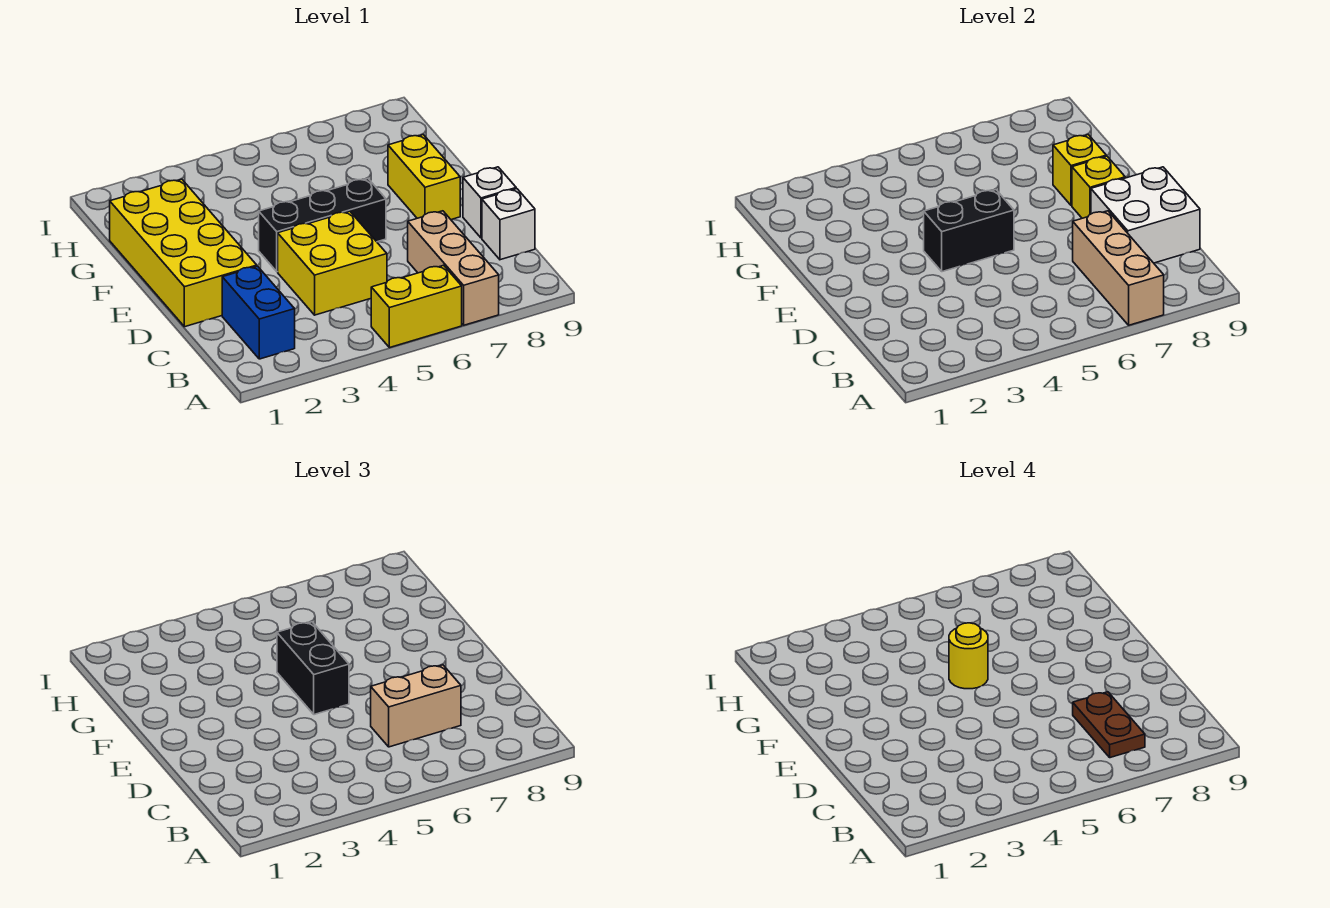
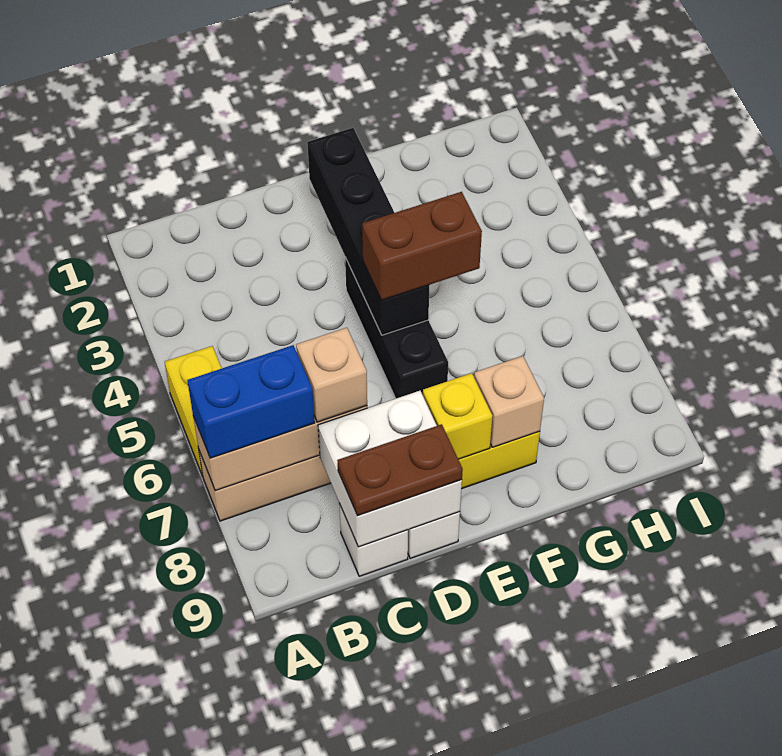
blue brick B2:C2 level 1 -> blue brick A7:B7 level 3
brown plate B7:C7 level 4 -> brown plate C9:D9 level 3
yellow brick C4:D5 level 1 -> none
tan brick C6:C7 level 3 -> tan brick C7 level 3
yellow brick D1:G2 level 1 -> none
black brick E4:E5 level 2 -> black brick E2:E5 level 2
black brick E5:F5 level 3 -> brown brick E5:F5 level 3
yellow round brick F5 level 4 -> none
yellow brick F8 level 2 -> tan brick F8 level 2

